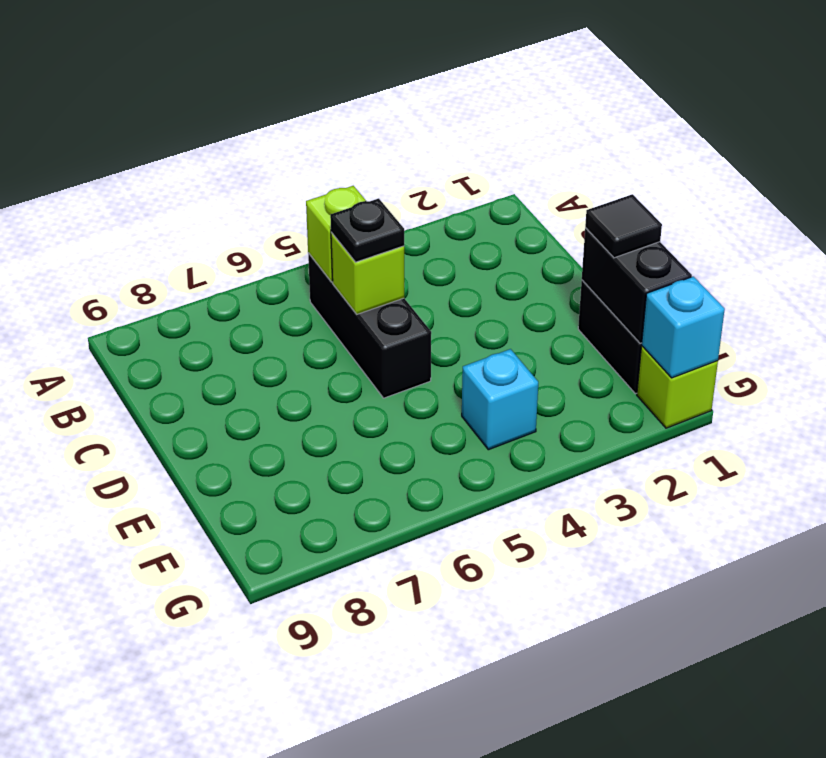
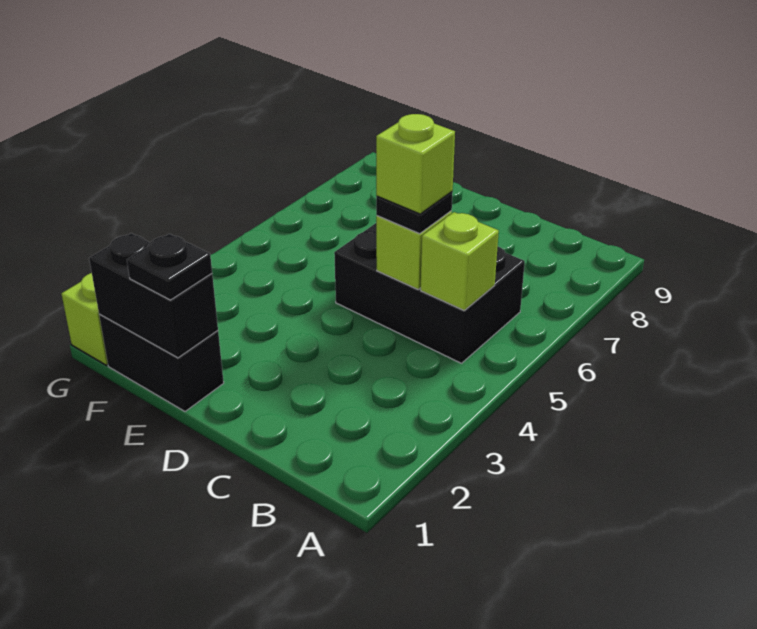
black brick B5:D5 level 1 -> black brick B5:D6 level 1
none -> lime brick C5 level 4
black tile E1 level 3 -> black plate E1 level 3
cyan brick F4 level 1 -> none
cyan brick G1 level 2 -> none

